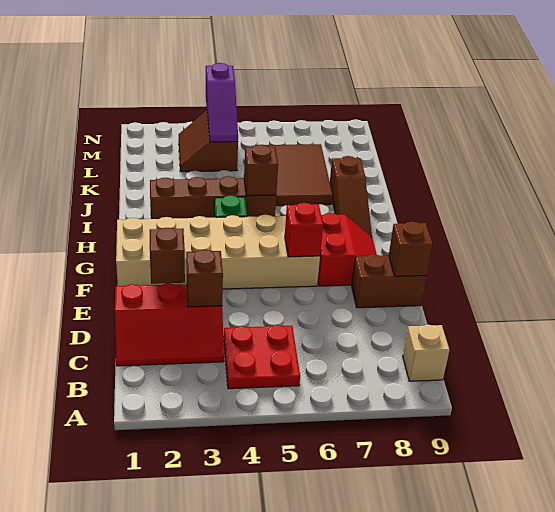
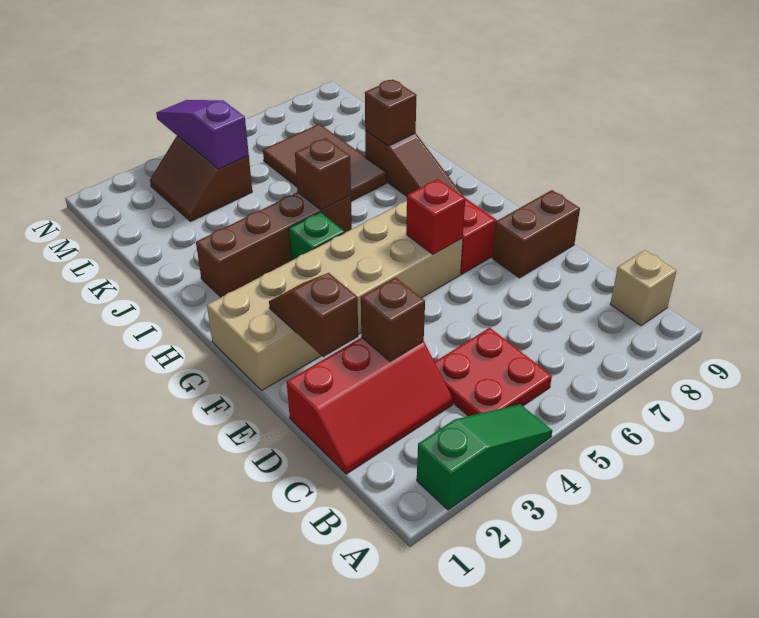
none -> green slope A2:A4 level 1 top 2
brown brick E9 level 2 -> brown brick J8 level 2
purple slope L4:N4 level 2 top N -> purple slope L4:N4 level 2 top L

